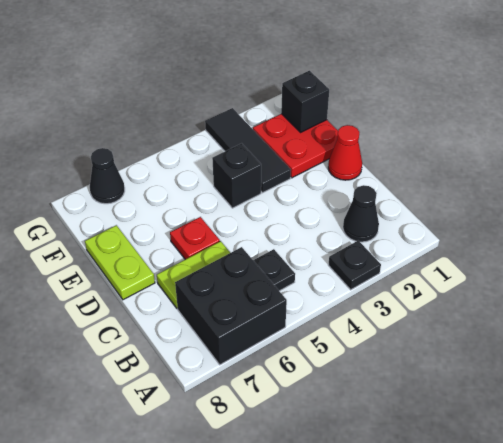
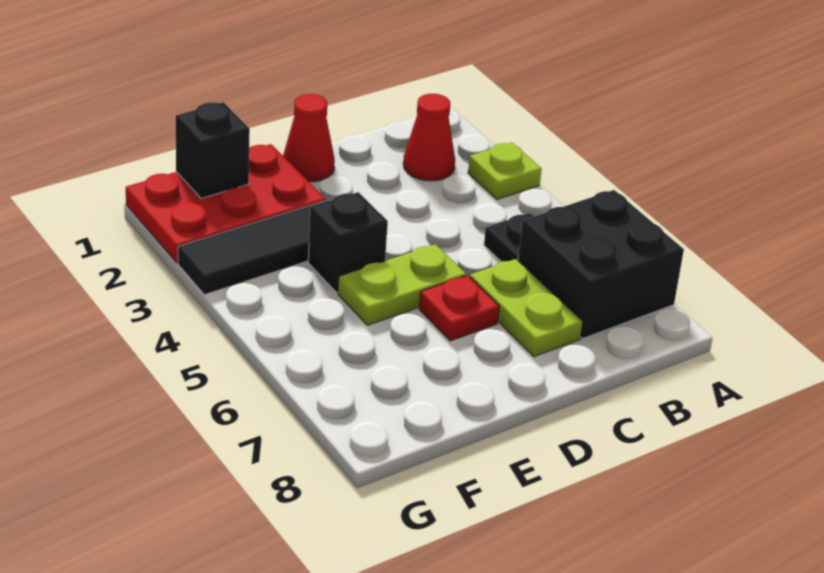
black plate A3 level 1 -> lime plate A3 level 1
black cone B2 level 1 -> red cone B2 level 1
lime plate D8:E8 level 1 -> lime plate D5:E5 level 1
red plate E1:F2 level 1 -> red plate E1:G2 level 1
black cone G7 level 1 -> none

